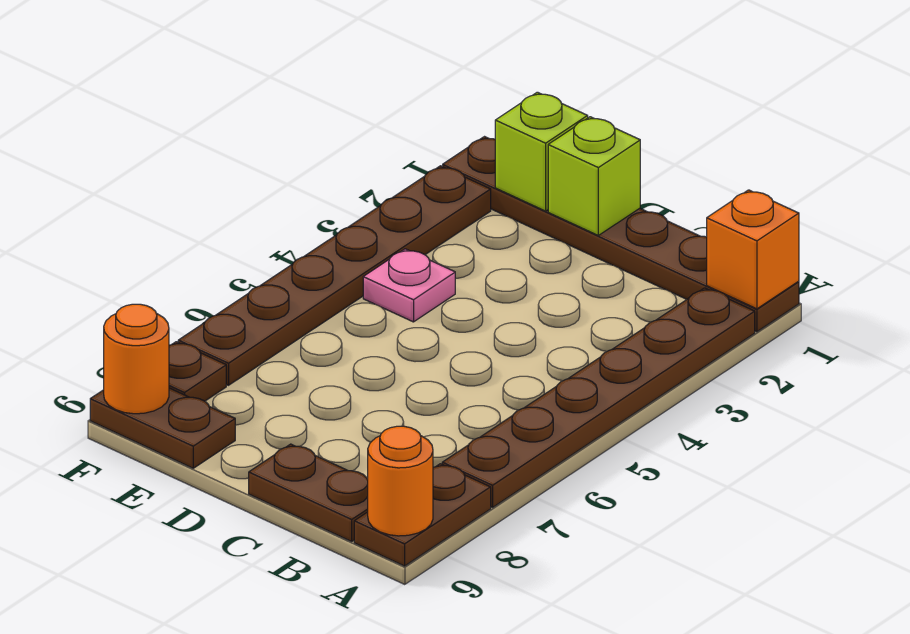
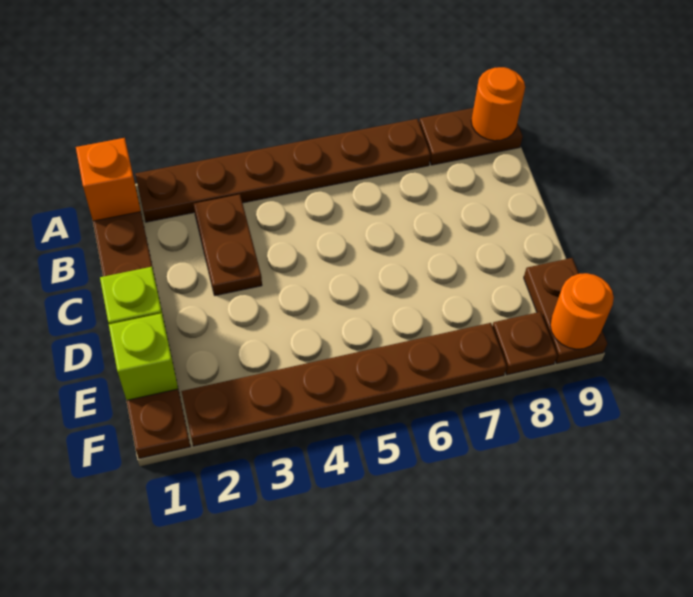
brown plate B9:C9 level 1 -> brown plate B3:C3 level 1
pink plate E4 level 1 -> none

